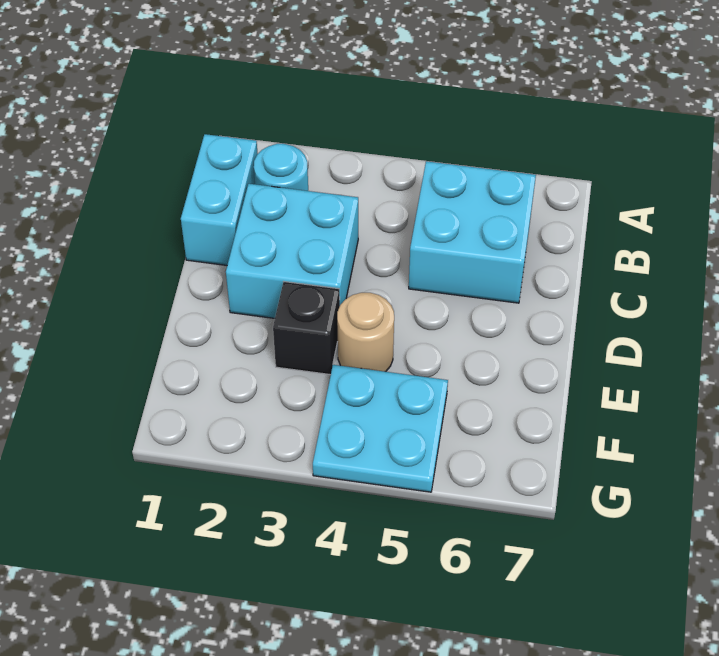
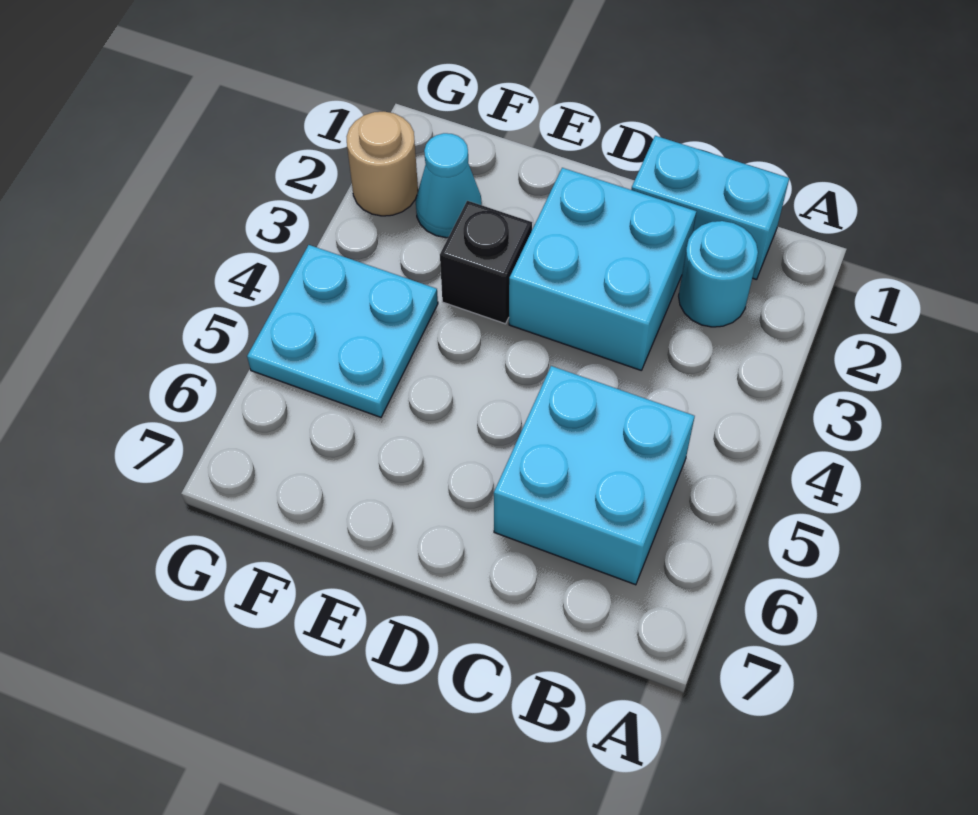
tan round brick E4 level 1 -> tan round brick G2 level 1
none -> cyan cone F2 level 1

